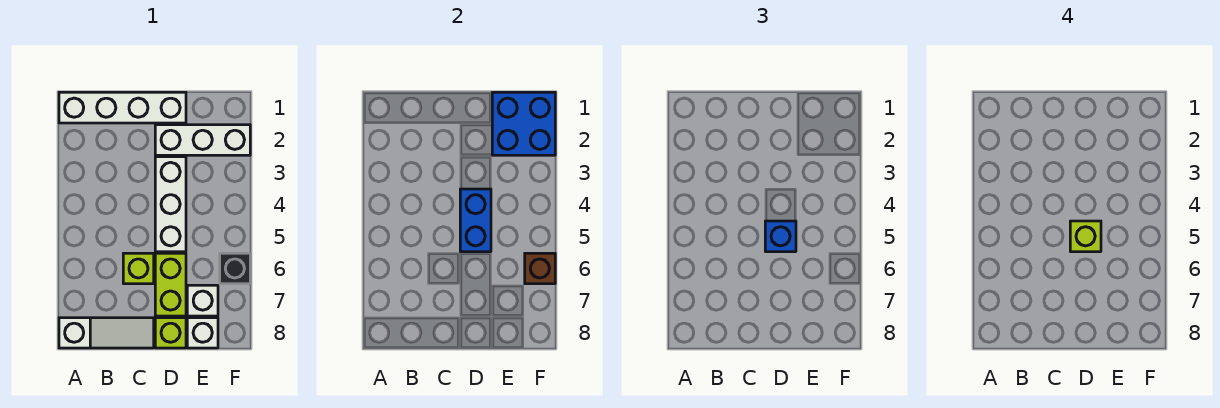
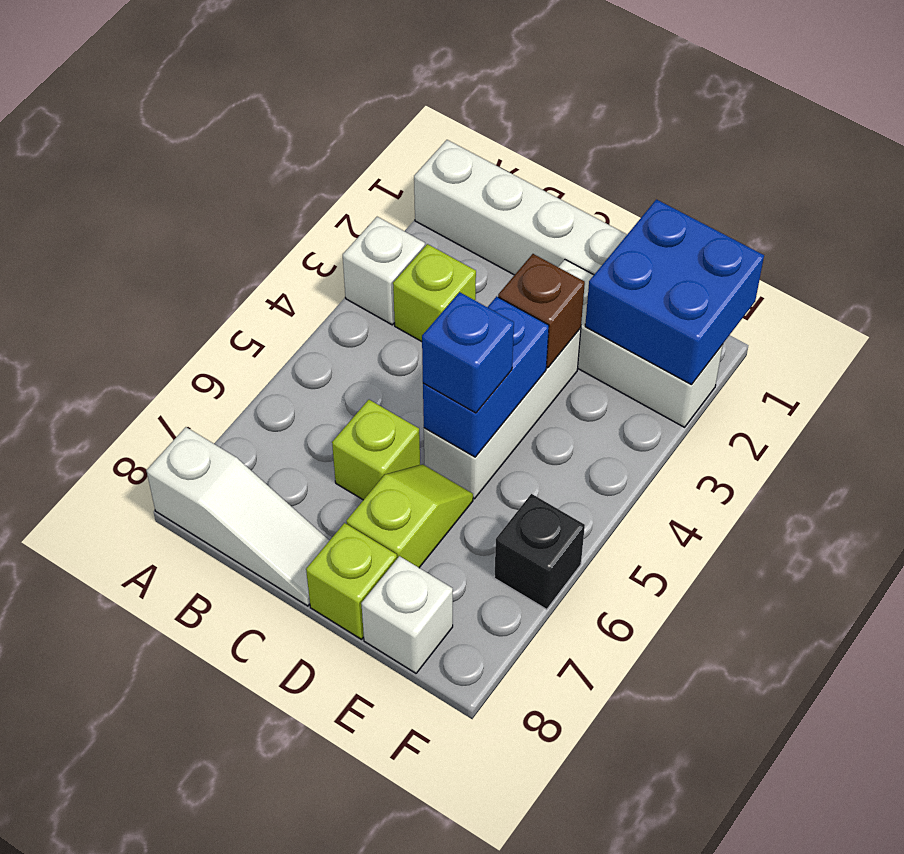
lime brick D5 level 4 -> lime brick B3 level 1
lime brick D6:D7 level 1 -> lime slope D6:D7 level 1 top 7
white brick E7 level 1 -> white brick A3 level 1
brown brick F6 level 2 -> brown brick D3 level 2

